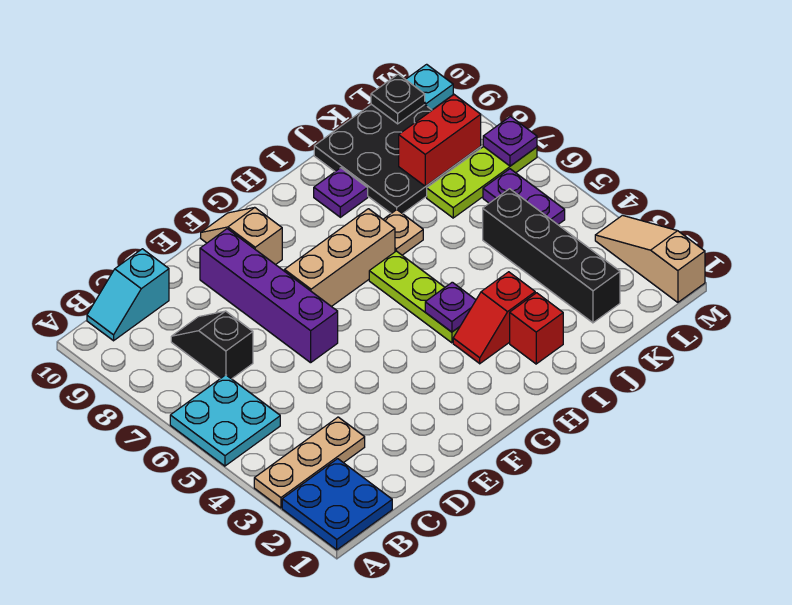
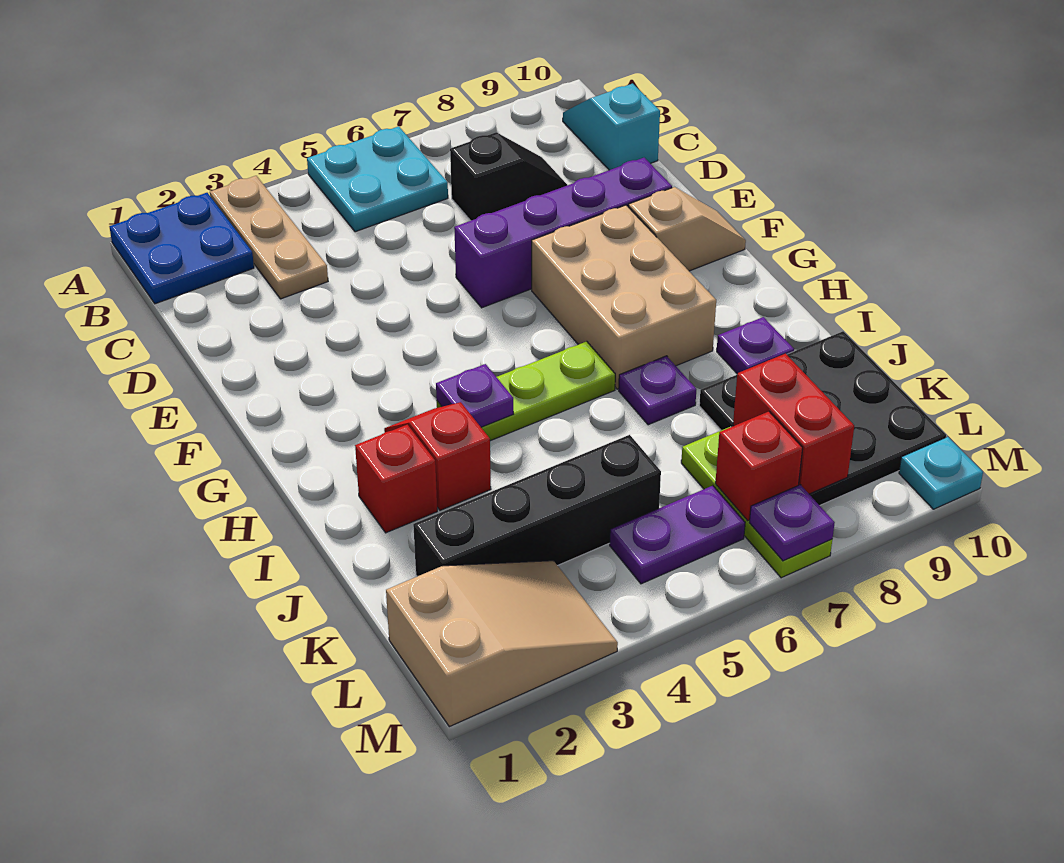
tan brick F7:H7 level 1 -> tan brick F7:H8 level 1
tan plate I7 level 1 -> purple plate I7 level 1
none -> red brick L7 level 2
black plate L10 level 2 -> none
tan slope M1:M3 level 1 top 1 -> tan slope L1:M3 level 1 top 1

